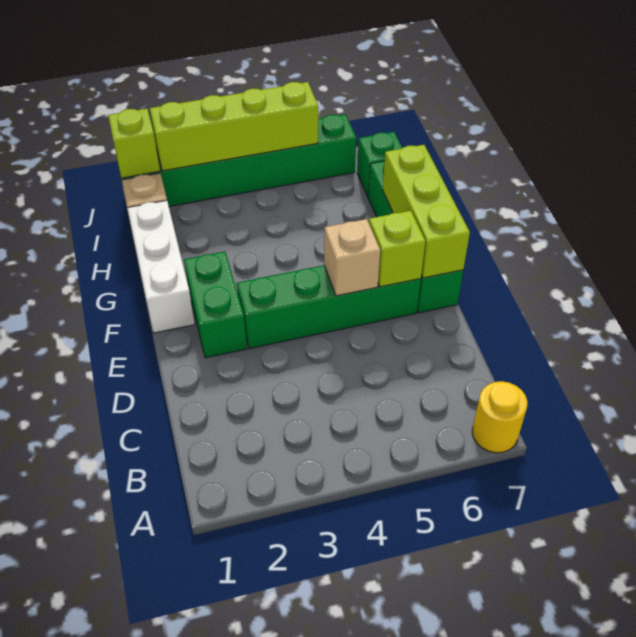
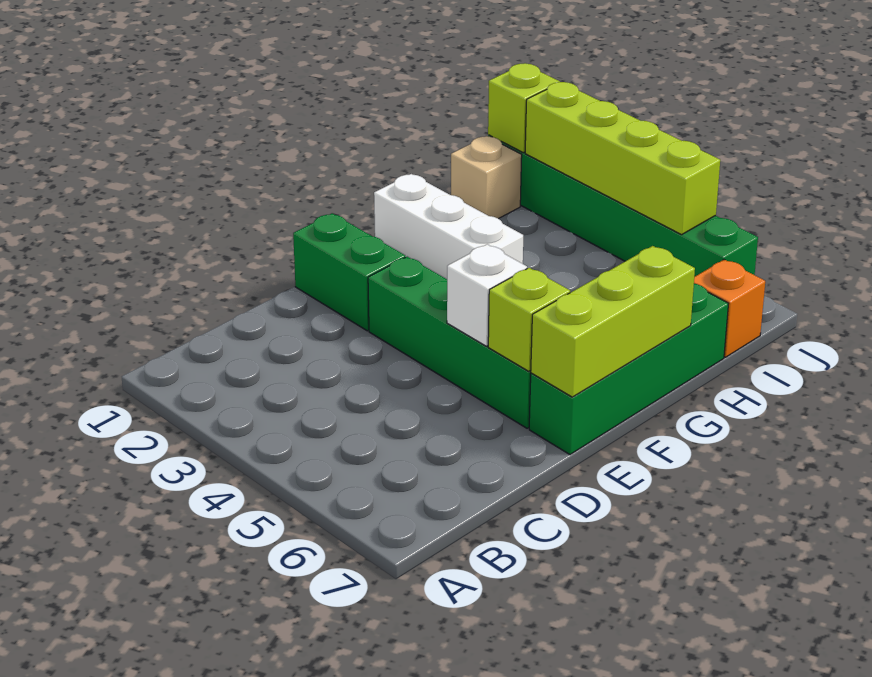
yellow round brick A7 level 1 -> none
green brick E2:F2 level 1 -> green brick E1:E2 level 1
tan brick E5 level 2 -> white brick E5 level 2
white brick F1:H1 level 1 -> white brick G1:G3 level 1
green brick I7 level 1 -> orange brick I7 level 1

